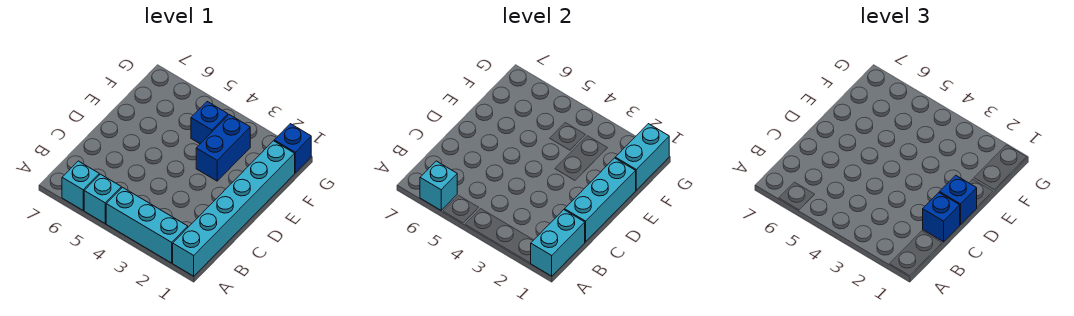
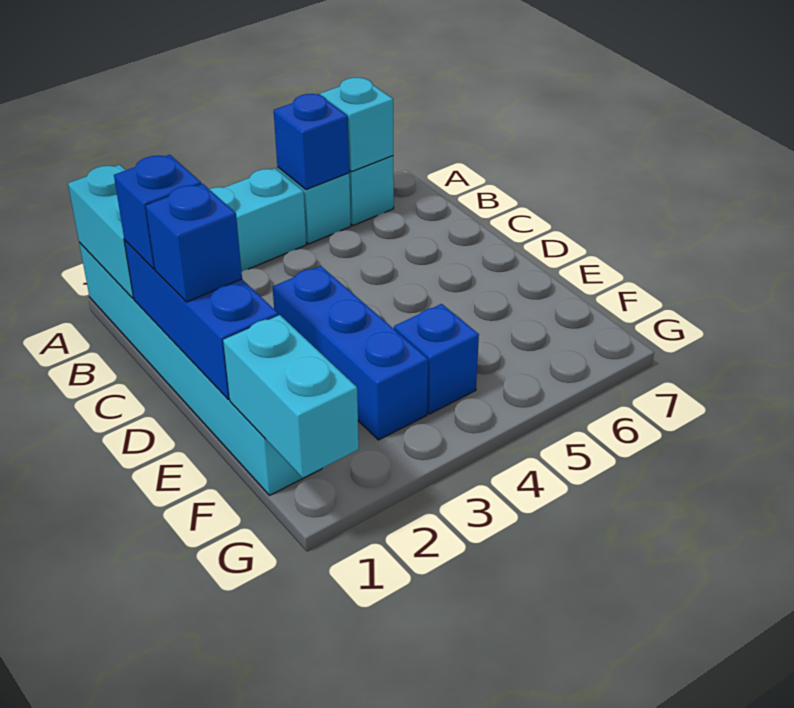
cyan brick C1:E1 level 2 -> blue brick C1:E1 level 2
blue brick E3:F3 level 1 -> blue brick D3:F3 level 1
blue brick G1 level 1 -> blue brick A5 level 2

